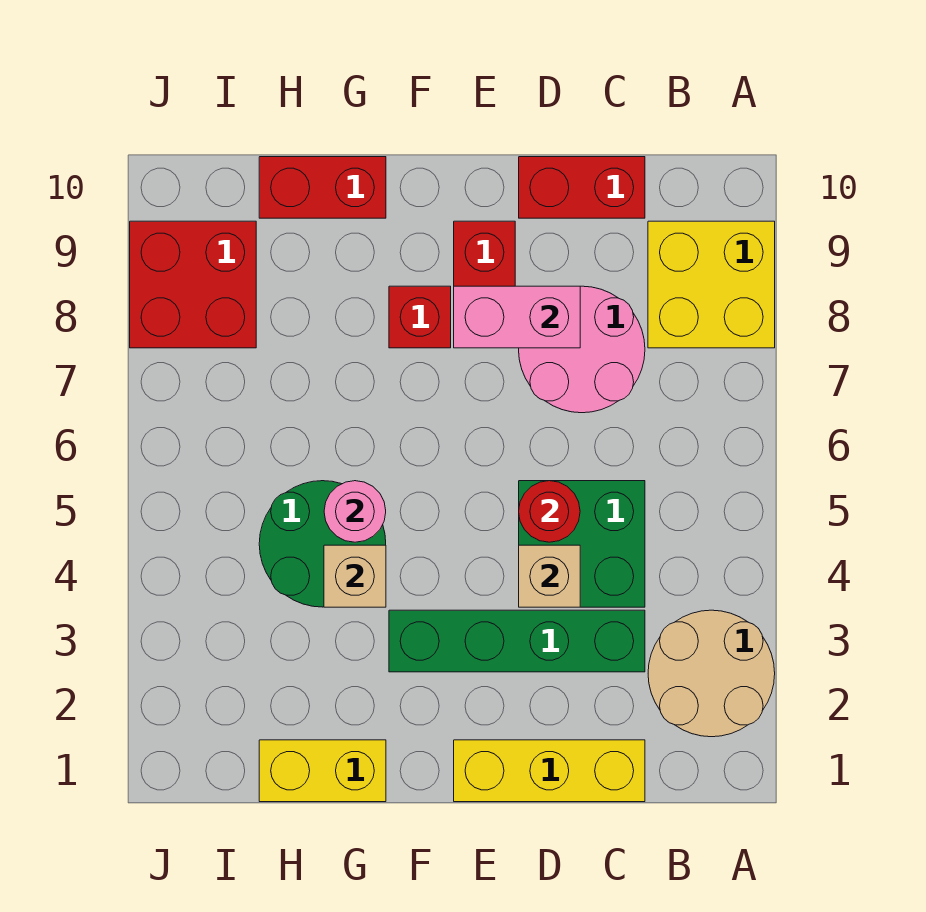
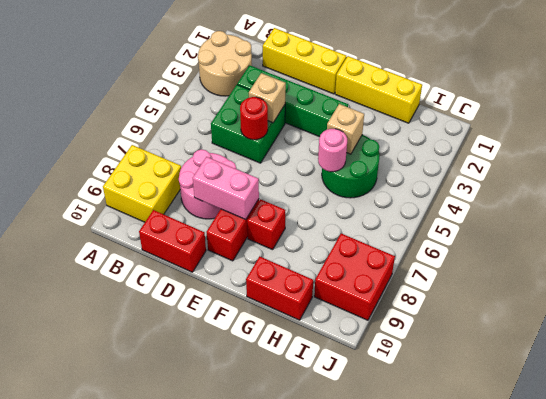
yellow brick G1:H1 level 1 -> yellow brick F1:H1 level 1

